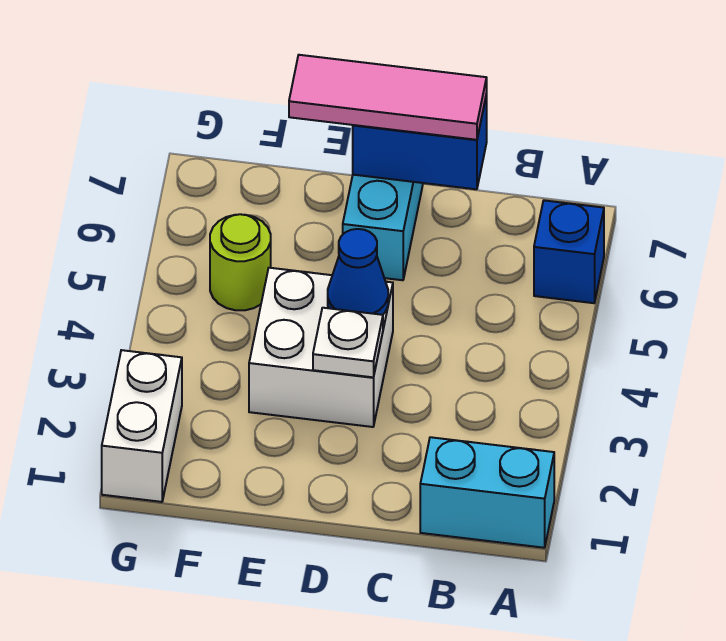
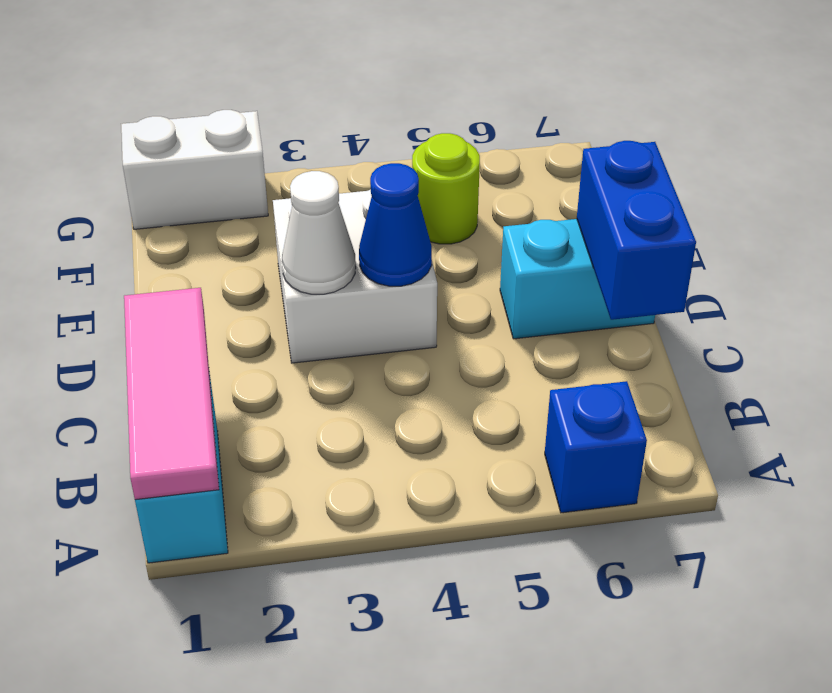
pink tile C7:E7 level 3 -> pink tile A1:C1 level 2
white plate D3 level 2 -> white cone D3 level 2

